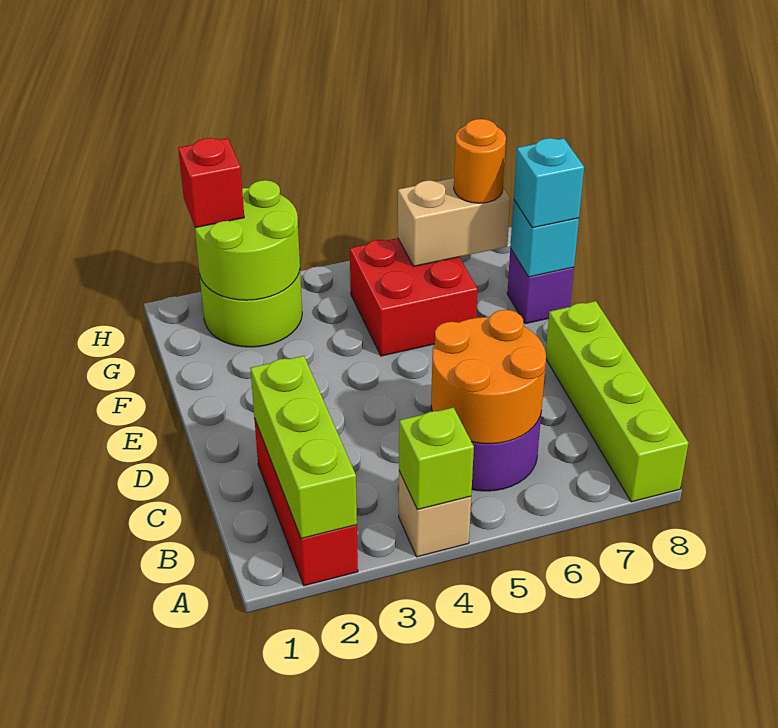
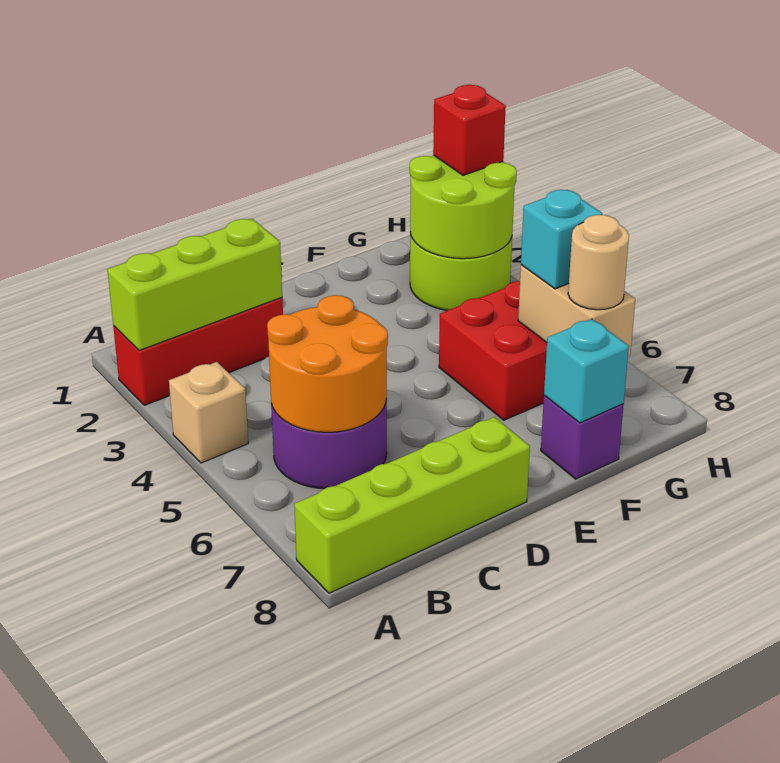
lime brick A4 level 2 -> none
cyan brick F8 level 3 -> cyan brick G6 level 3
orange round brick G7 level 3 -> tan round brick G7 level 3

